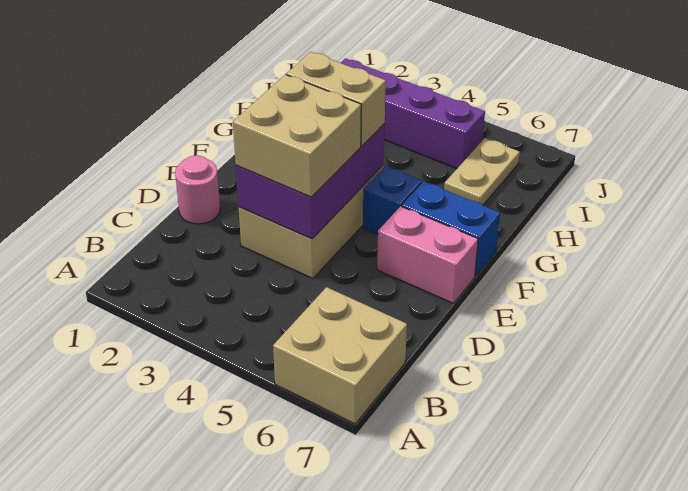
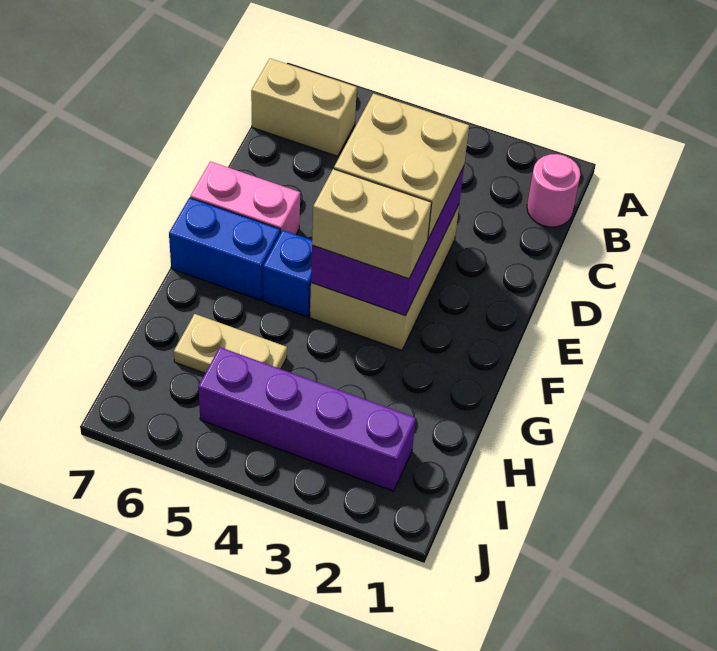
tan brick A6:B7 level 1 -> tan brick B6:B7 level 1
pink round brick D1 level 1 -> pink round brick B1 level 1
tan plate H6:I6 level 1 -> tan plate H5:H6 level 1

